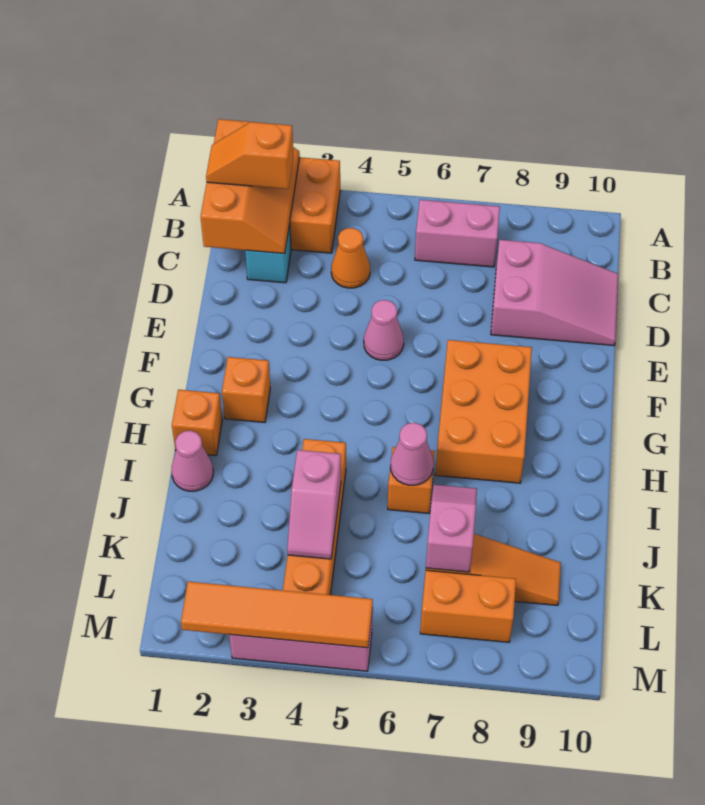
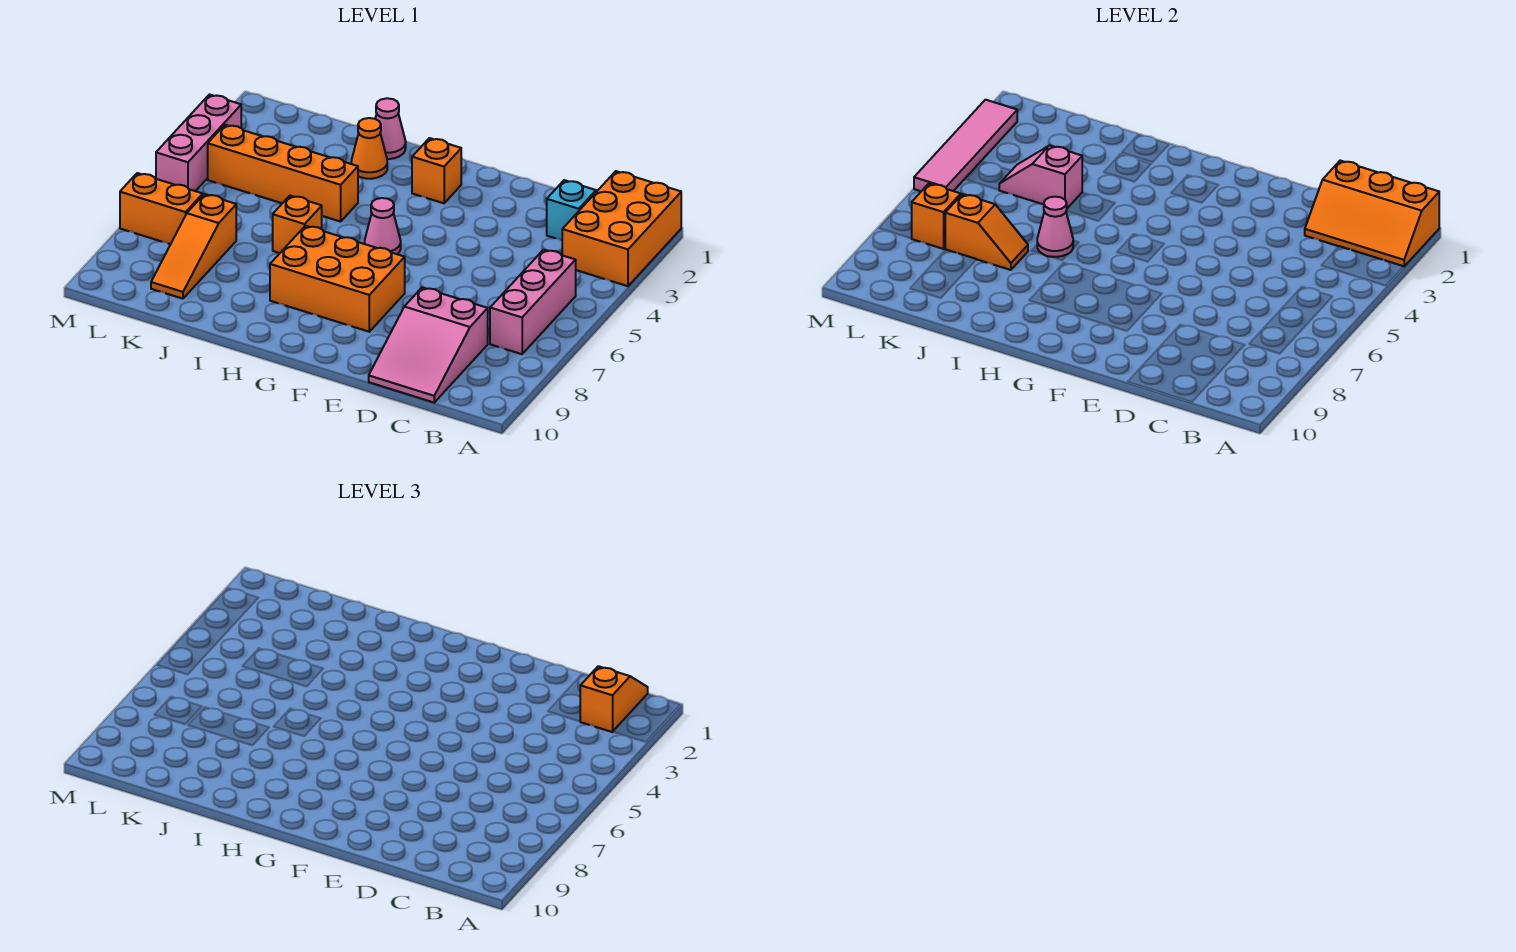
pink brick B6:B7 level 1 -> pink brick B5:B7 level 1
orange cone C4 level 1 -> orange cone I2 level 1
pink cone E5 level 1 -> pink cone G5 level 1
orange brick H1 level 1 -> orange brick L7 level 2
pink slope J7:K7 level 2 top K -> orange slope J7:K7 level 2 top K
orange brick L7:L8 level 1 -> orange brick L7:M7 level 1
orange tile M2:M5 level 2 -> pink tile M2:M5 level 2

